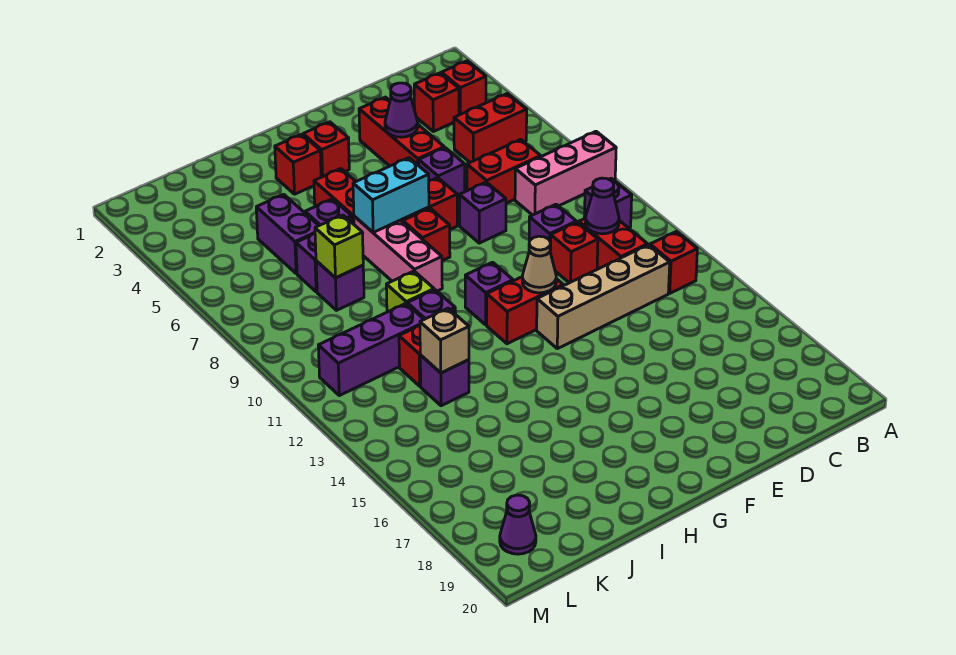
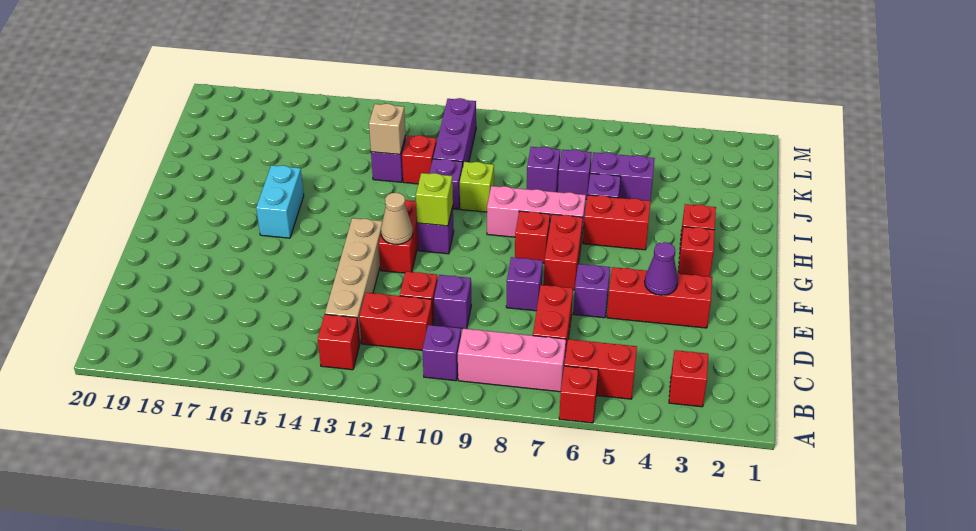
pink brick A8:C8 level 1 -> pink brick B7:B9 level 1
red brick B5:C5 level 1 -> red brick B5:B6 level 1
red brick C3 level 1 -> red brick A6 level 1
purple cone C11 level 2 -> none
cyan brick G7:H7 level 2 -> cyan brick G16:H16 level 1
lime brick J8 level 2 -> lime brick G11 level 2
purple cone L19 level 1 -> none

